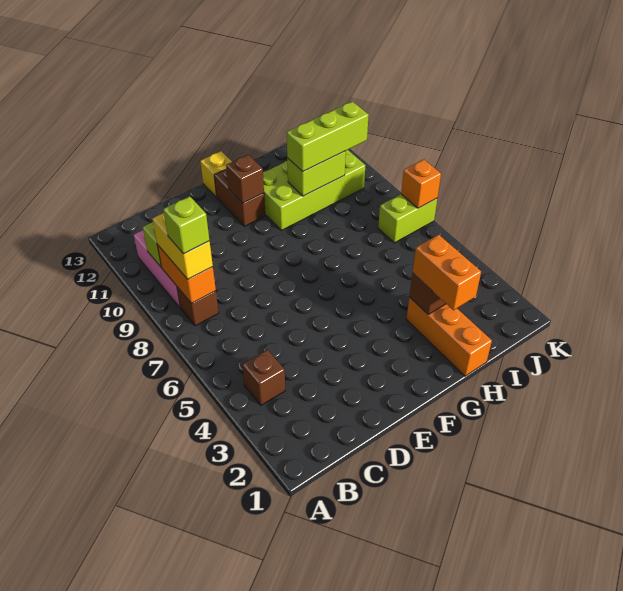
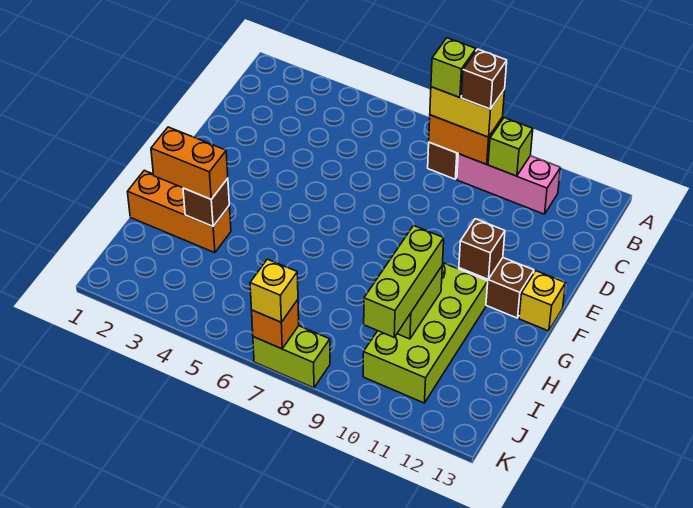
brown brick B4 level 1 -> brown brick B9 level 4
lime brick J7:K7 level 1 -> lime brick K7:K8 level 1
none -> yellow brick K7 level 3

